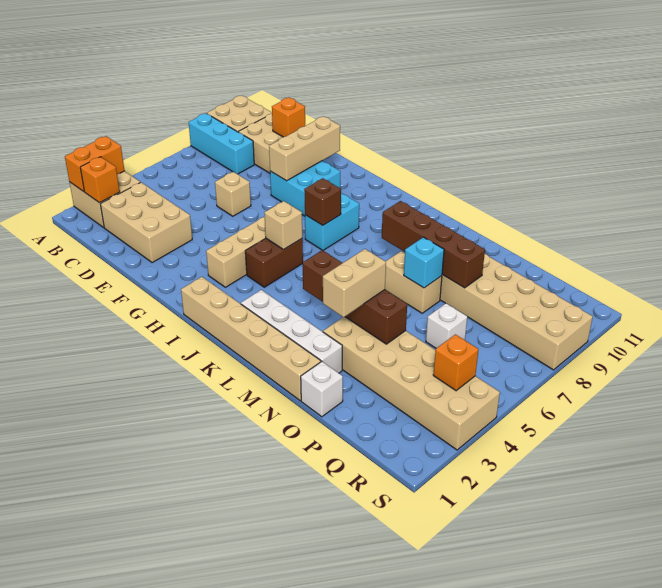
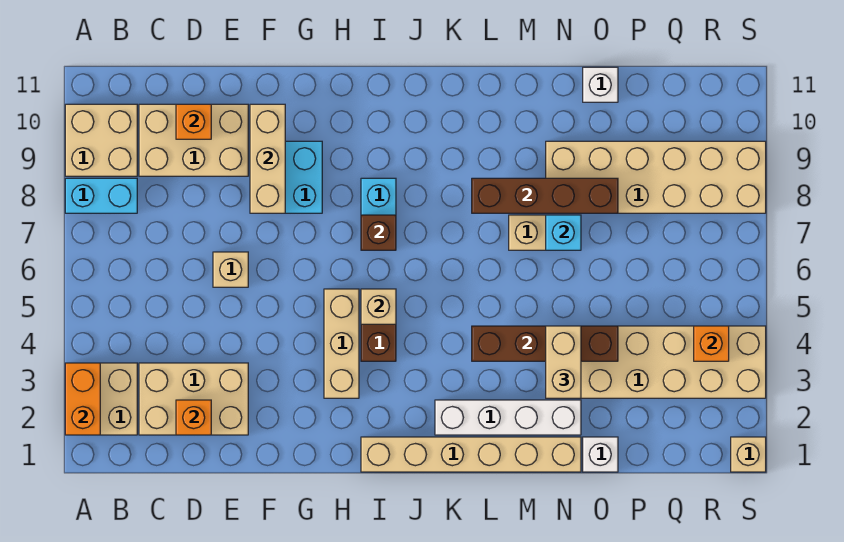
cyan brick A8:C8 level 1 -> cyan brick A8:B8 level 1
orange brick B2 level 2 -> orange brick D2 level 2
white brick P6 level 1 -> white brick O11 level 1
none -> tan brick S1 level 1

